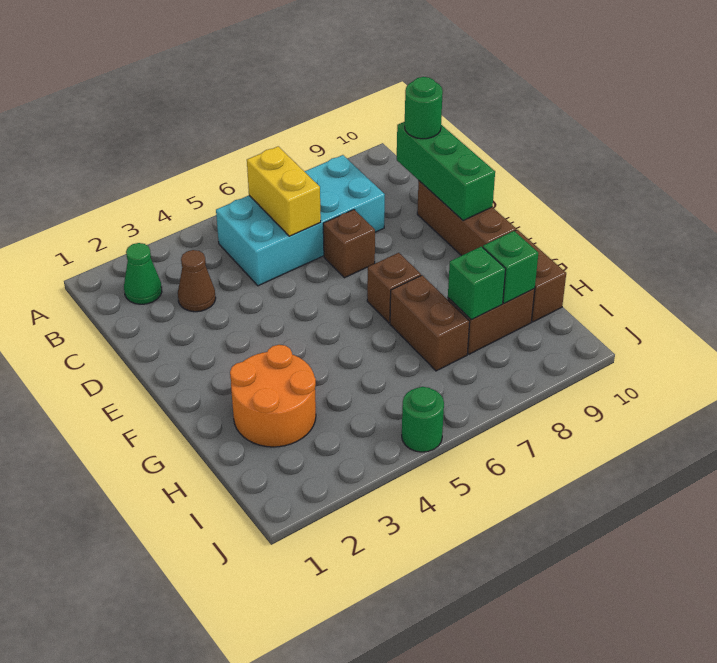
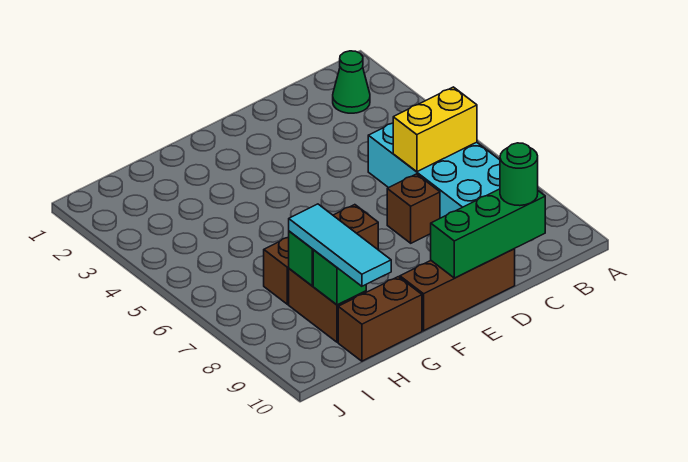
brown cone C3 level 1 -> none
orange round brick G2:H3 level 1 -> none
none -> cyan tile H8:H10 level 3
green round brick J5 level 1 -> none

